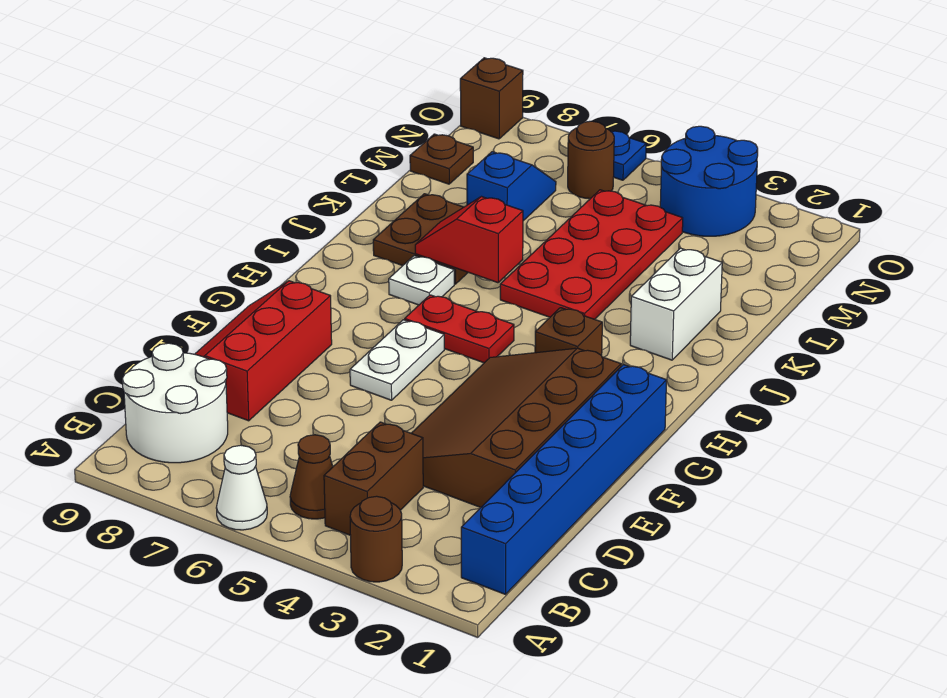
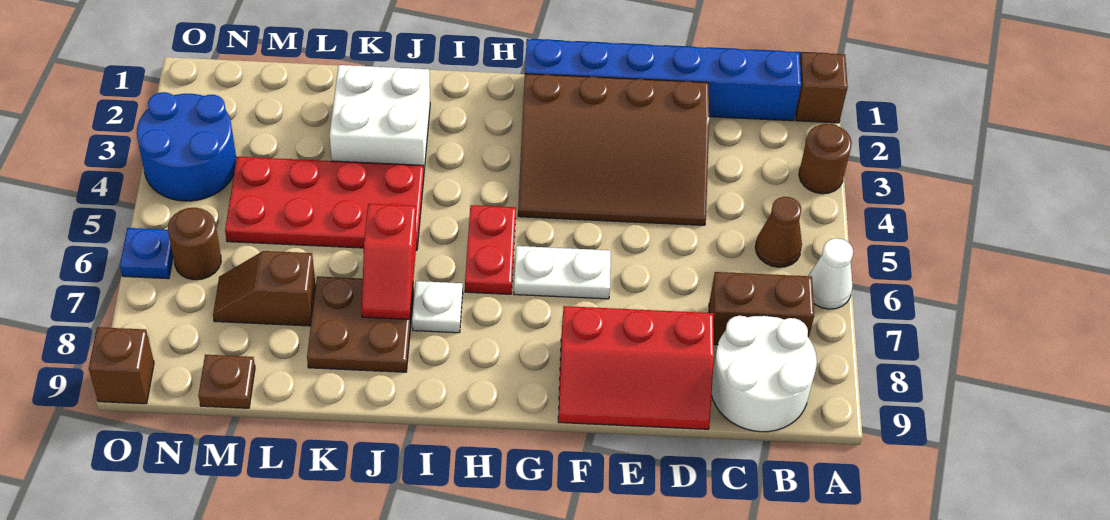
brown brick B4:C4 level 1 -> brown brick B7:C7 level 1
brown brick H3 level 1 -> brown brick A1 level 1
white brick J2:K2 level 1 -> white brick J2:K3 level 1
blue slope L7:M7 level 1 top L -> brown slope L7:M7 level 1 top L

